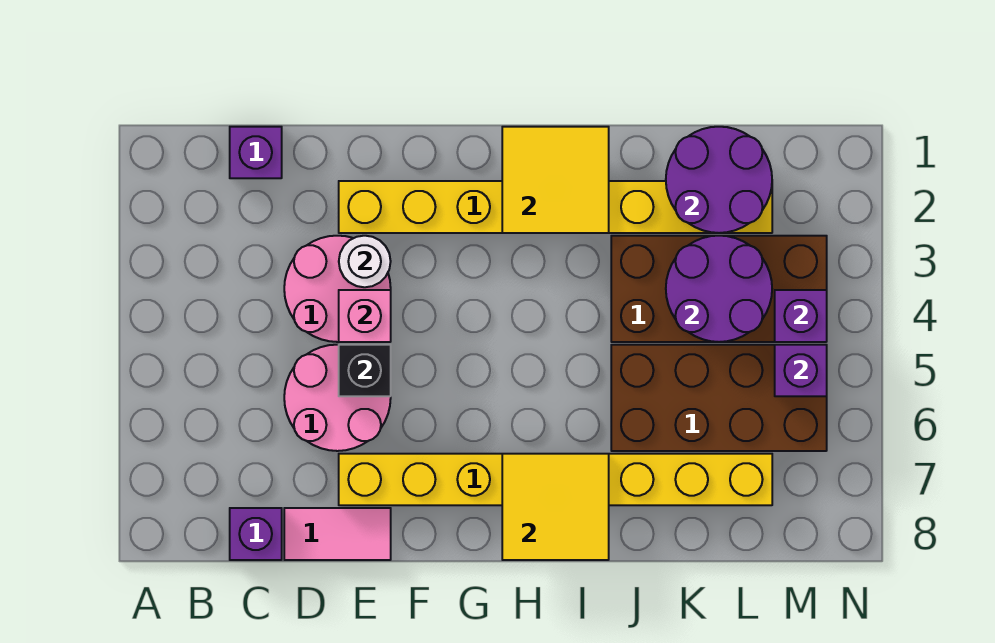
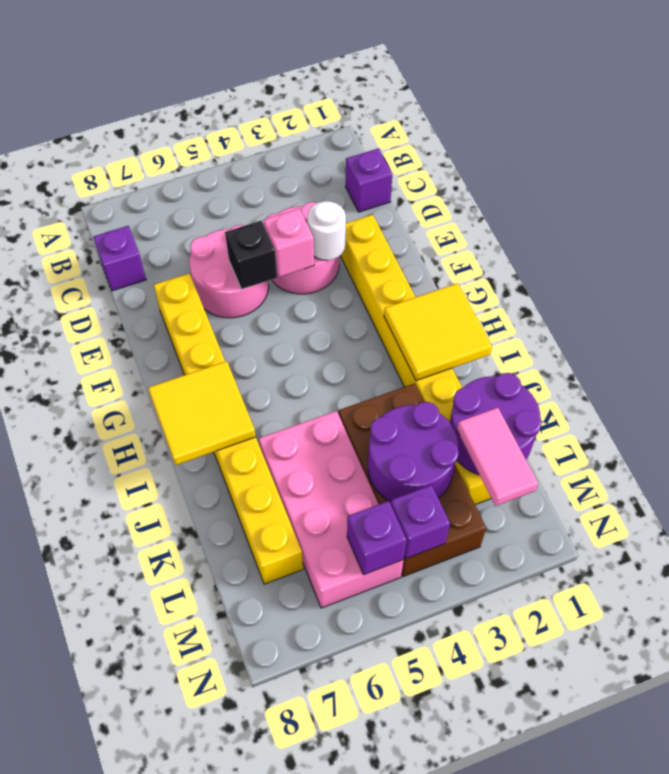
pink tile D8:E8 level 1 -> pink tile L2:M2 level 3
brown brick J5:M6 level 1 -> pink brick J5:M6 level 1

